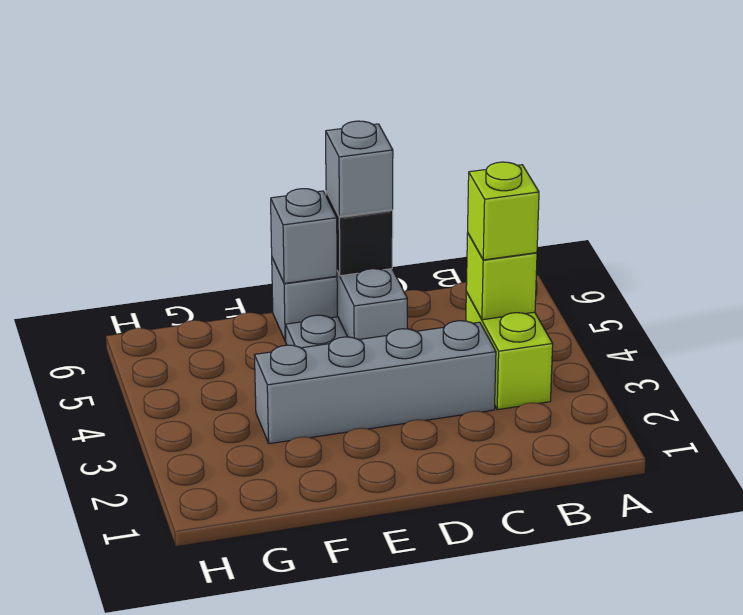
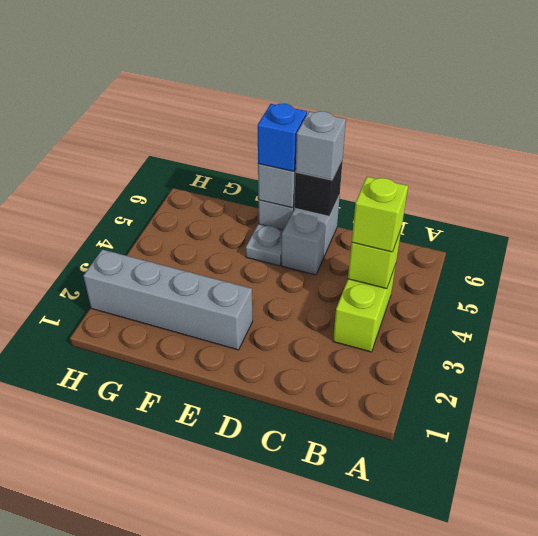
grey brick C3:F3 level 1 -> grey brick E2:H2 level 1
none -> blue brick E6 level 3

